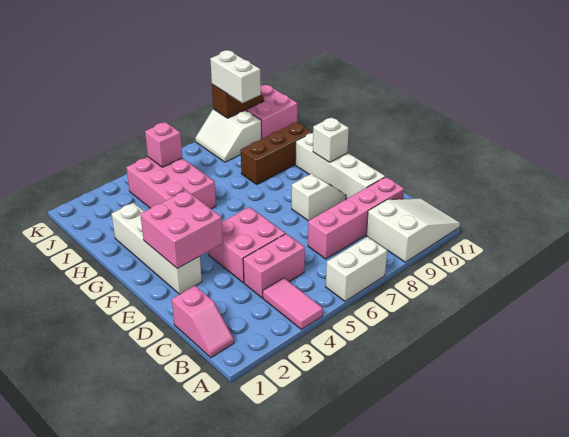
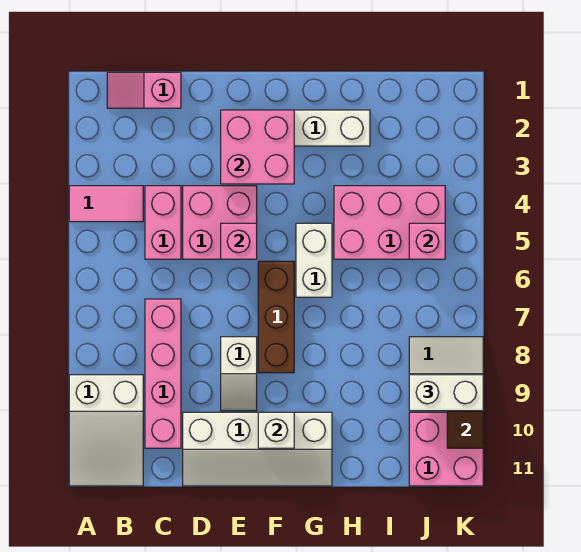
white brick A6:A7 level 1 -> white brick G5:G6 level 1
none -> pink brick E5 level 2
brown brick H8:H10 level 1 -> brown brick F6:F8 level 1

